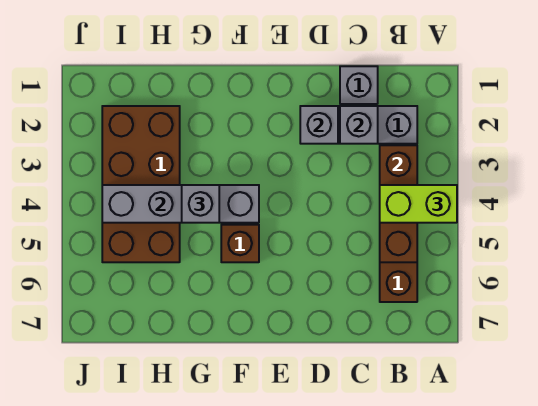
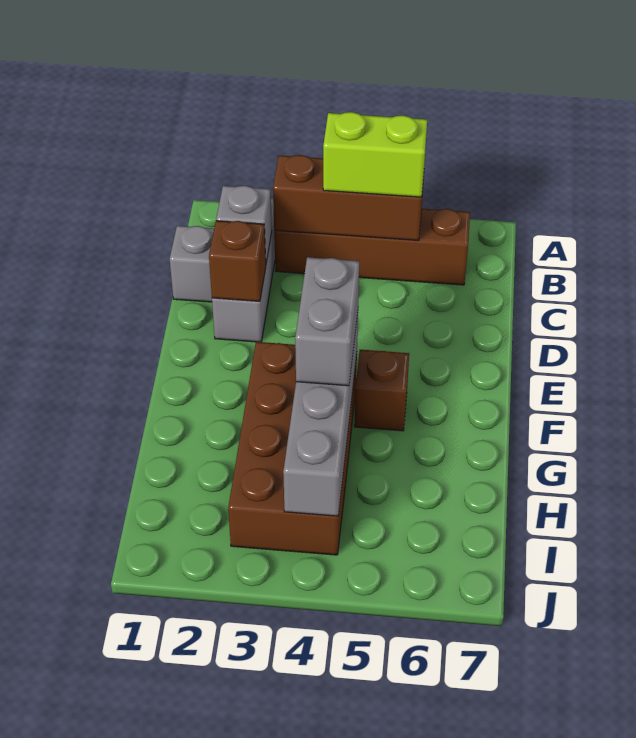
lime brick A4:B4 level 3 -> lime brick B4:B5 level 3
grey brick D2 level 2 -> brown brick D2 level 2
grey brick G4 level 3 -> grey brick F4:G4 level 3
brown brick H2:I5 level 1 -> brown brick F3:I4 level 1

